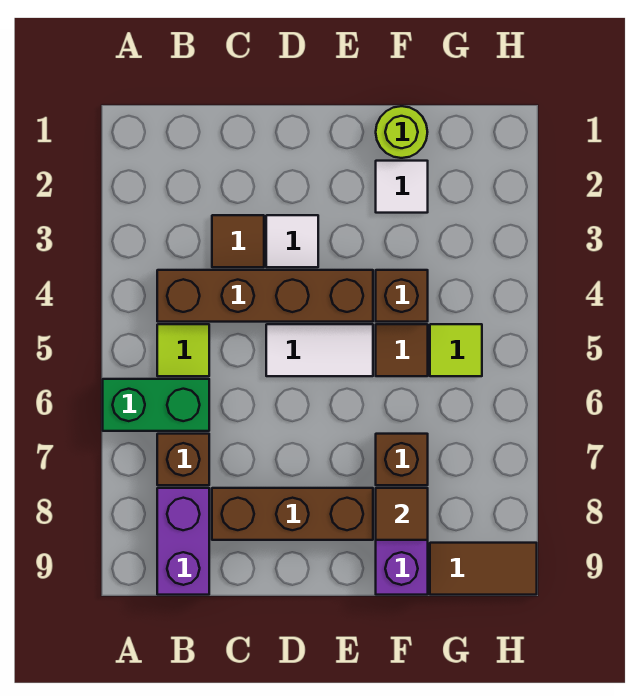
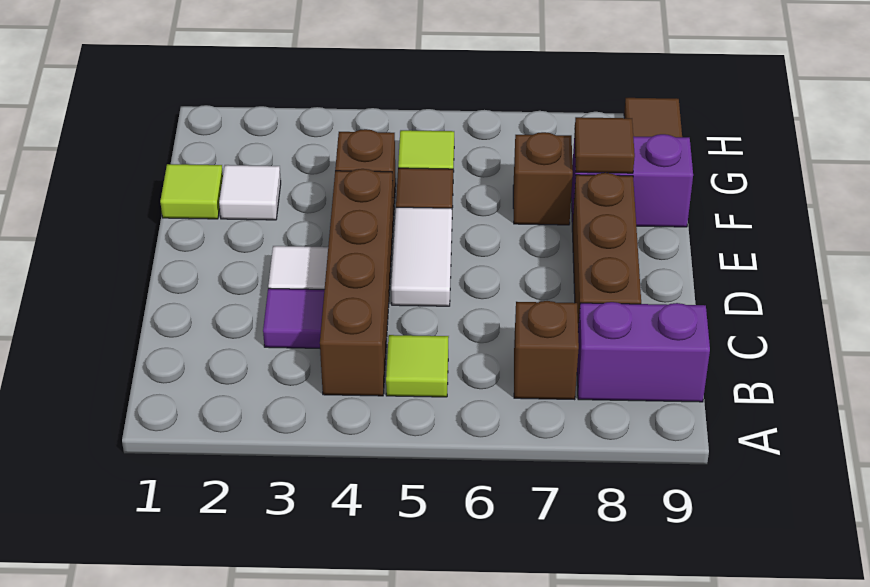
green brick A6:B6 level 1 -> none
brown tile C3 level 1 -> purple tile C3 level 1
lime round brick F1 level 1 -> lime tile F1 level 1

